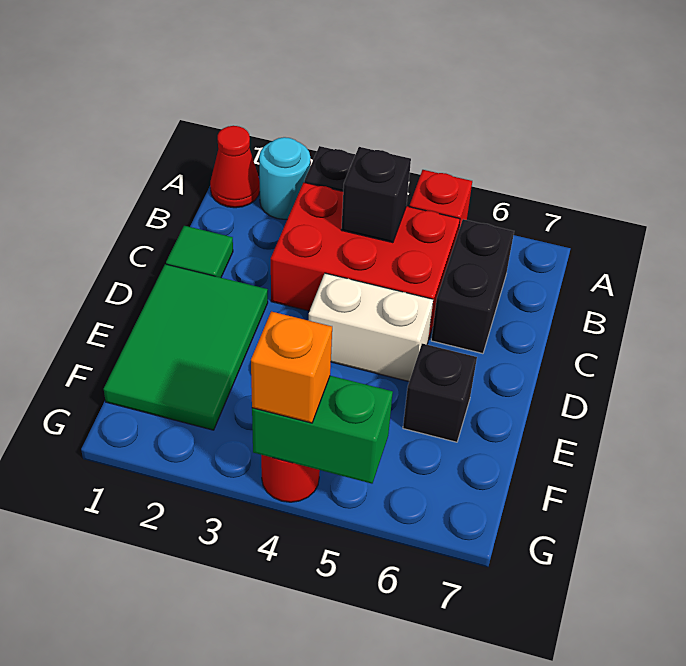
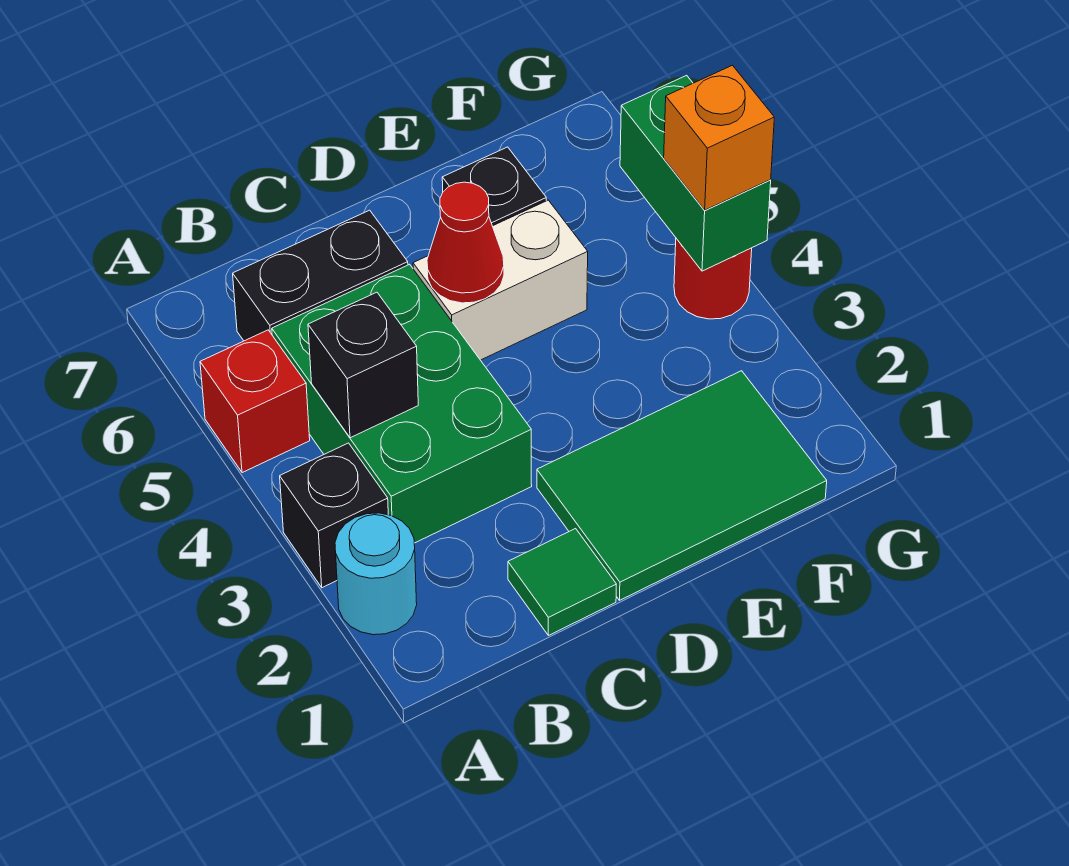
red cone A1 level 1 -> red cone D5 level 2
red brick B3:C5 level 1 -> green brick B3:C5 level 1
white brick D4:D5 level 1 -> white brick D5:E5 level 1

